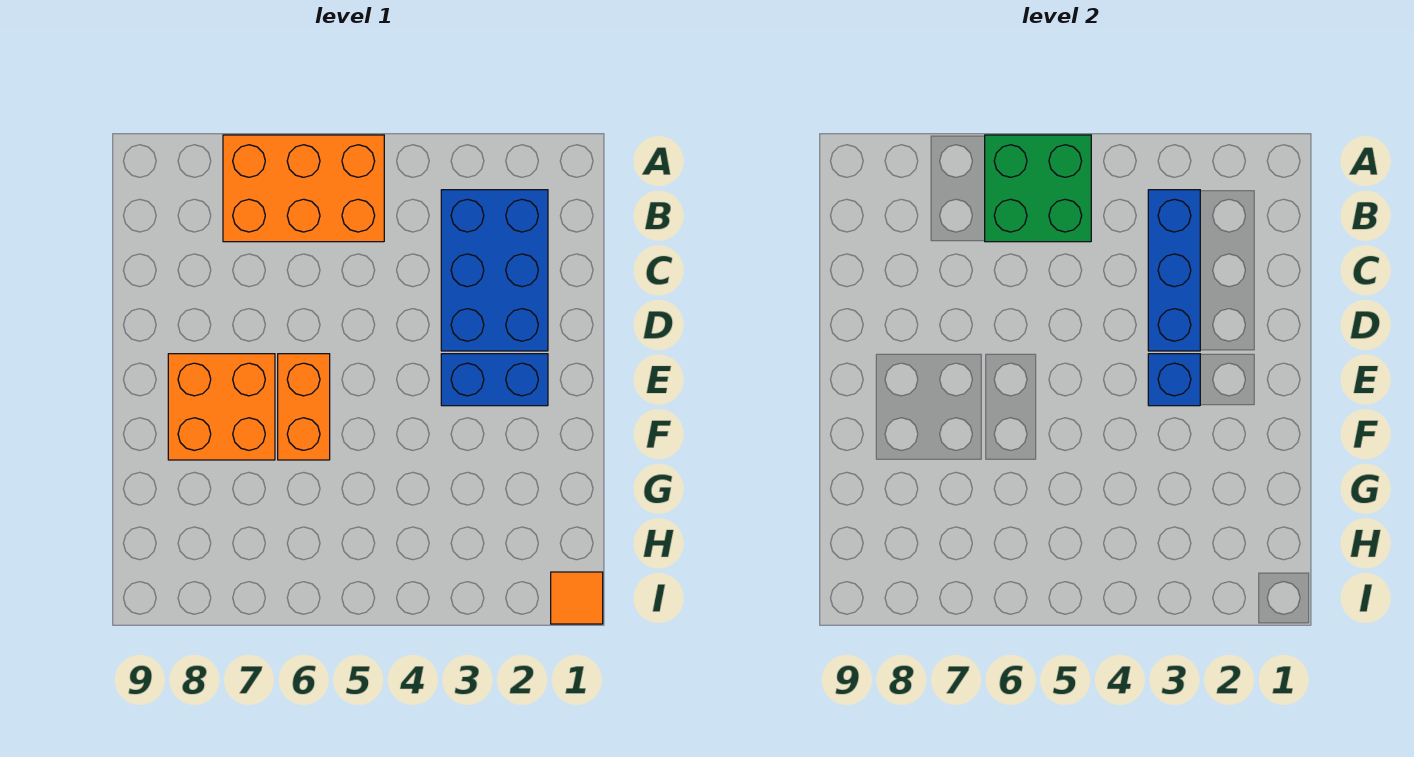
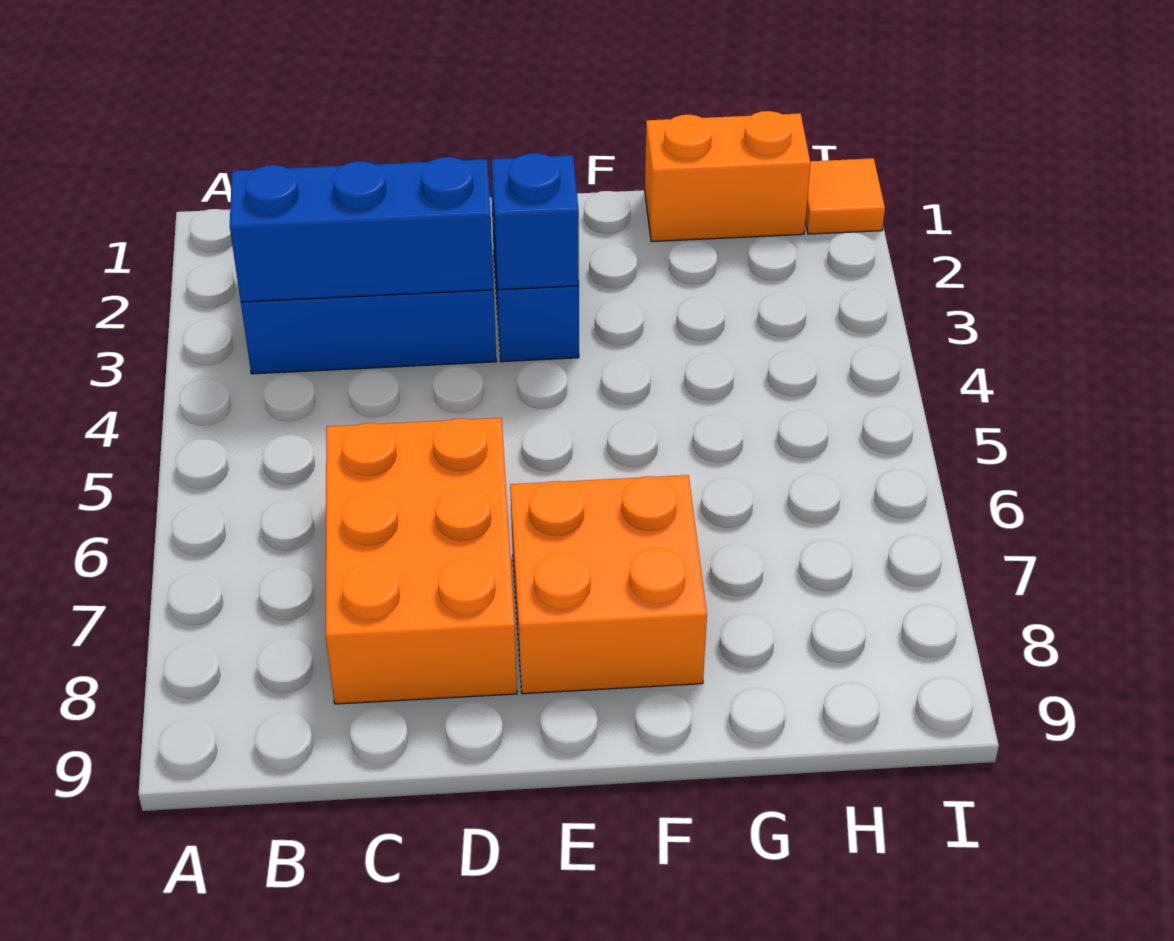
orange brick A5:B7 level 1 -> orange brick C6:D8 level 1
green brick A5:B6 level 2 -> none
orange brick E6:F6 level 1 -> orange brick G1:H1 level 1

